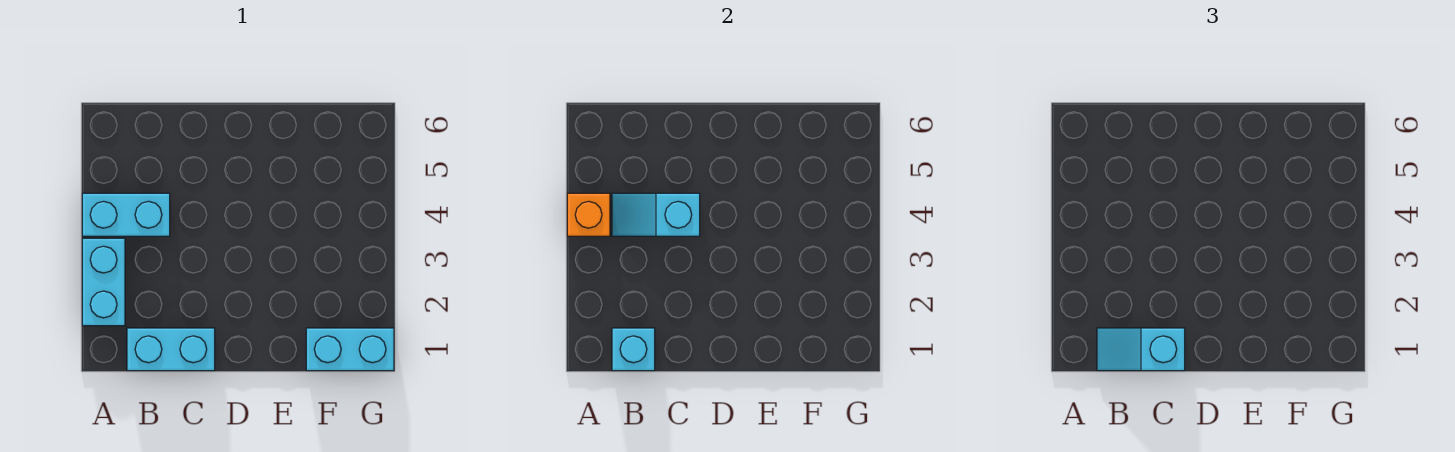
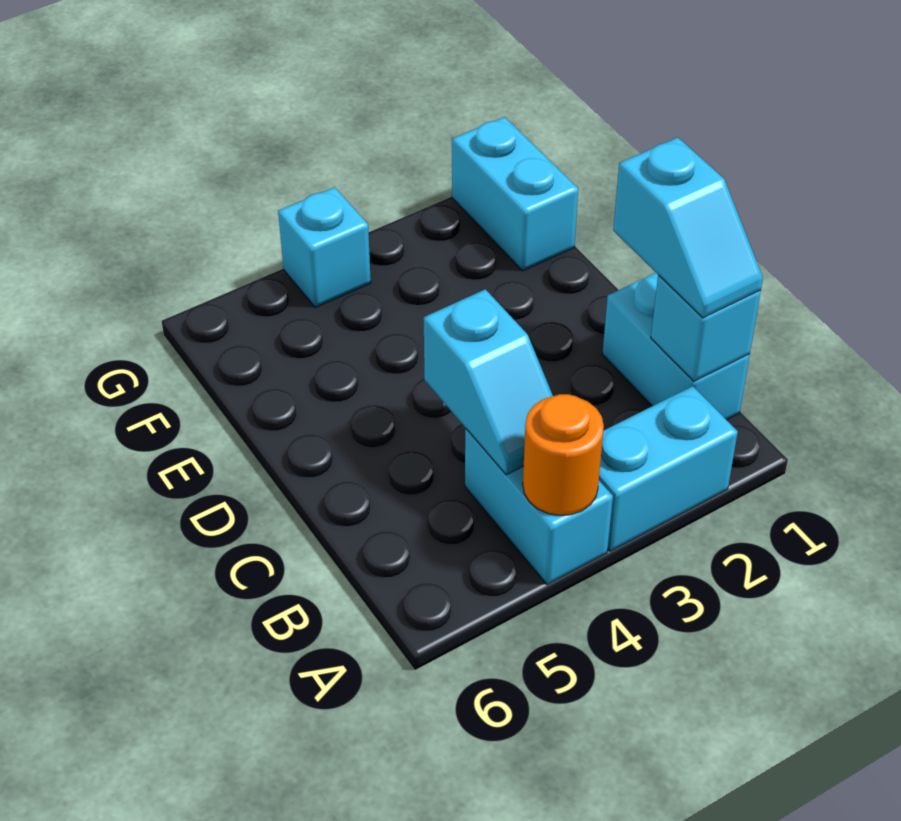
orange brick A4 level 2 -> orange round brick A4 level 2
none -> cyan brick G4 level 1

